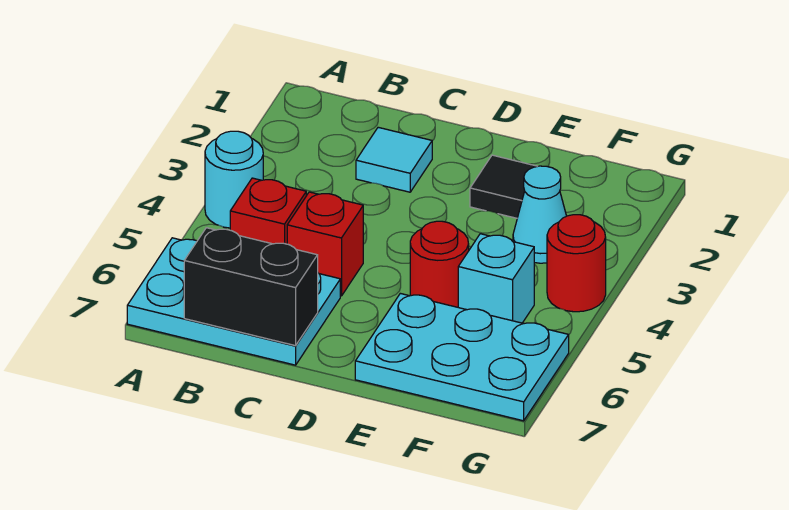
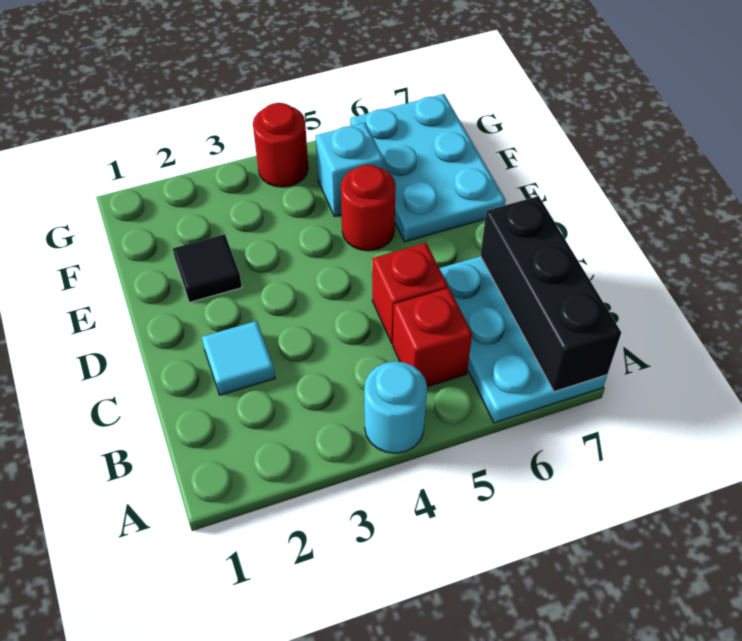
black brick B7:C7 level 2 -> black brick A7:C7 level 2
cyan cone F3 level 1 -> none

